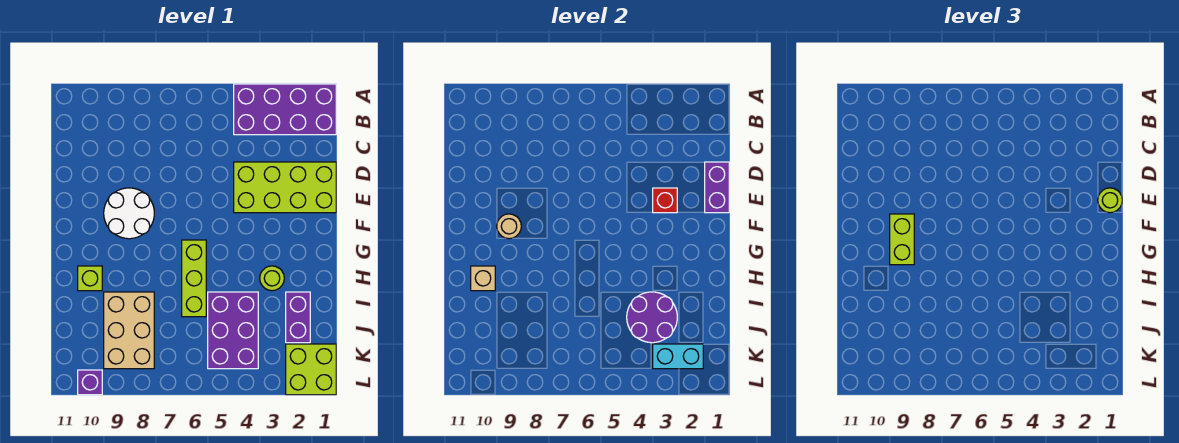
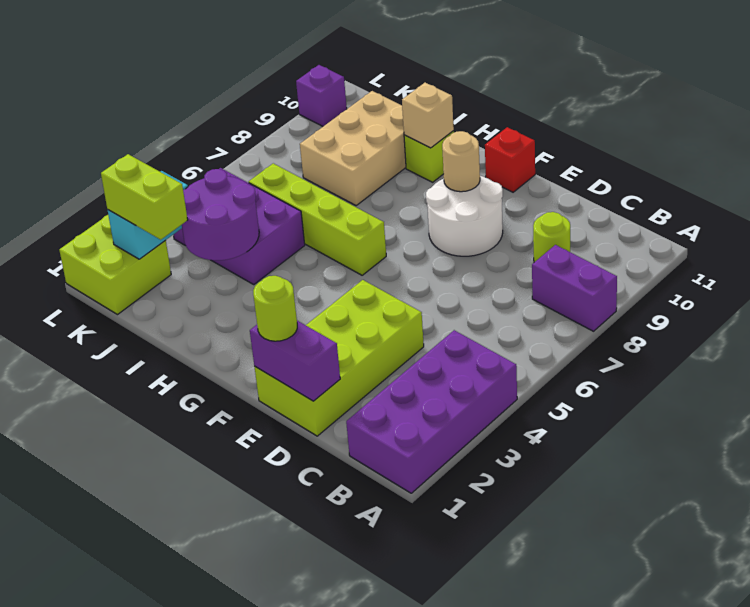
red brick E3 level 2 -> red brick F11 level 1
lime brick F9:G9 level 3 -> lime brick J2:K2 level 3
lime brick G6:I6 level 1 -> lime brick G6:J6 level 1
lime round brick H3 level 1 -> lime round brick C9 level 1
purple brick I2:J2 level 1 -> purple brick A8:B8 level 1
tan brick I8:K9 level 1 -> tan brick I8:J10 level 1

